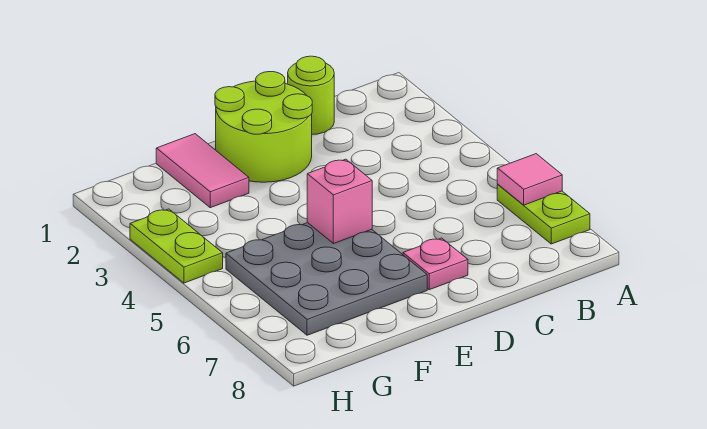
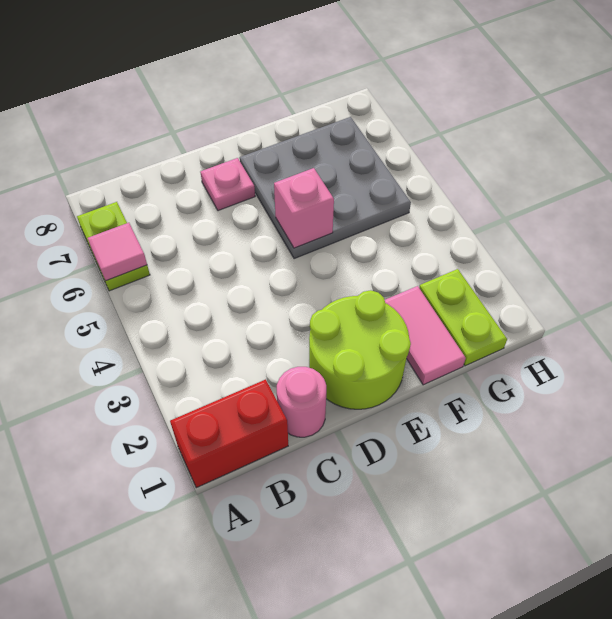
none -> red brick A1:B1 level 1
lime round brick C1 level 1 -> pink round brick C1 level 1
lime plate H3:H4 level 1 -> lime plate G1:G2 level 1

